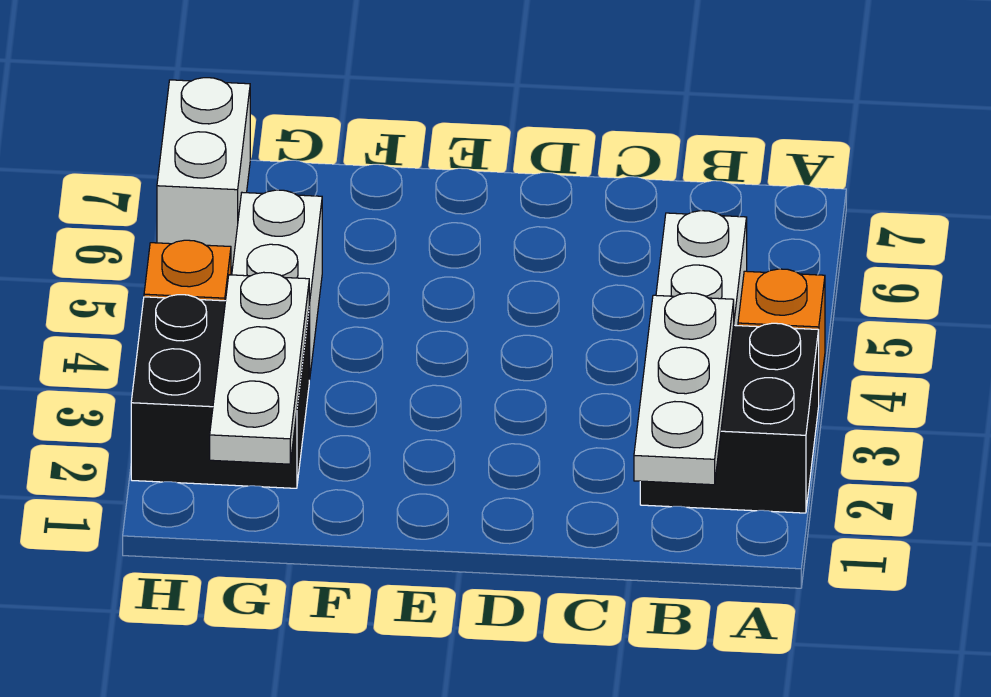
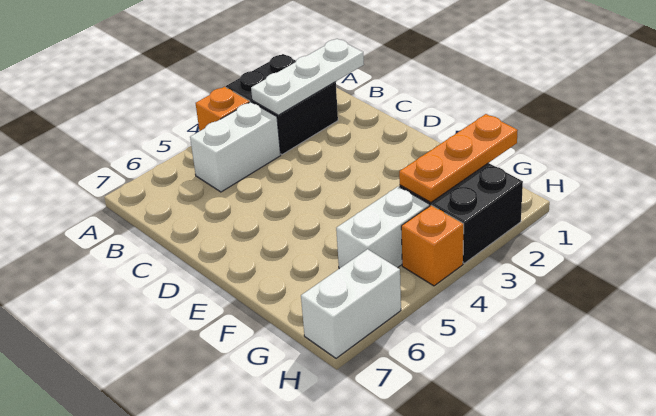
white plate G1:G3 level 2 -> orange plate G1:G3 level 2

